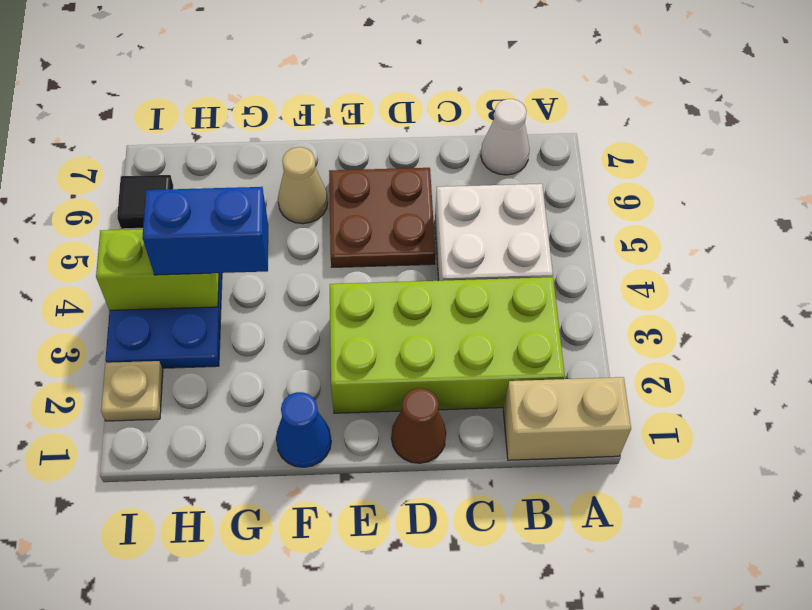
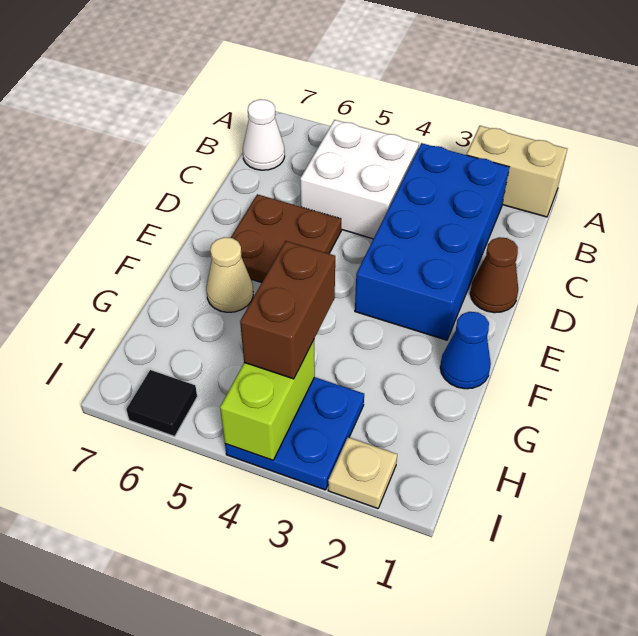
tan brick A1:B1 level 1 -> tan brick A1:A2 level 1
lime brick B2:E3 level 1 -> blue brick B2:E3 level 1
blue brick G4:H4 level 3 -> brown brick G4:H4 level 3

